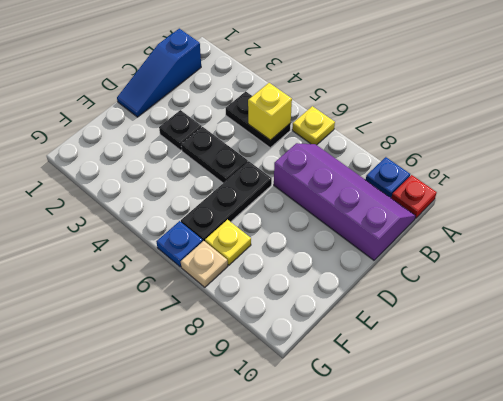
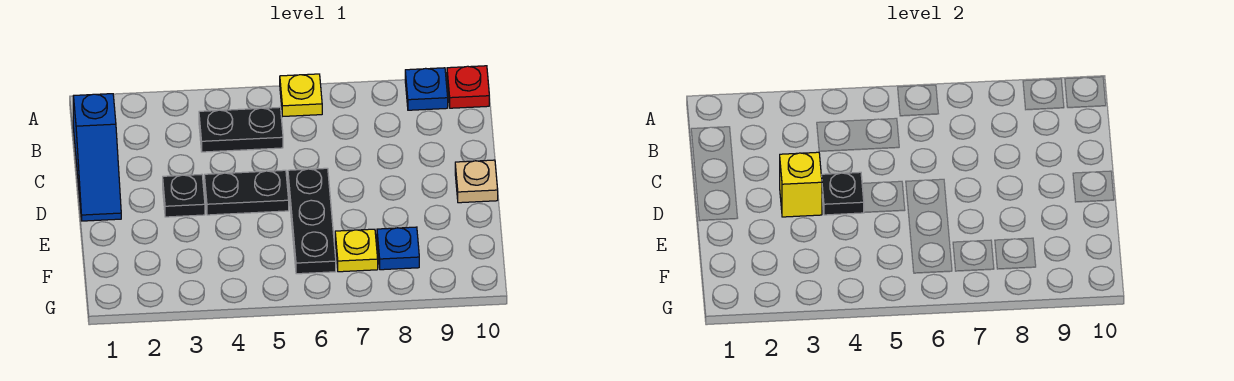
yellow brick B5 level 2 -> yellow brick D3 level 2
purple slope B7:C10 level 1 top C -> none
none -> black plate D4 level 2
blue plate G6 level 1 -> blue plate F8 level 1
tan plate G7 level 1 -> tan plate D10 level 1

